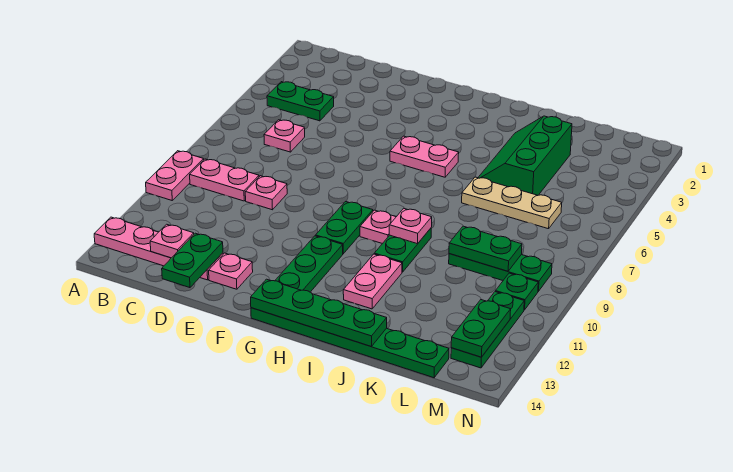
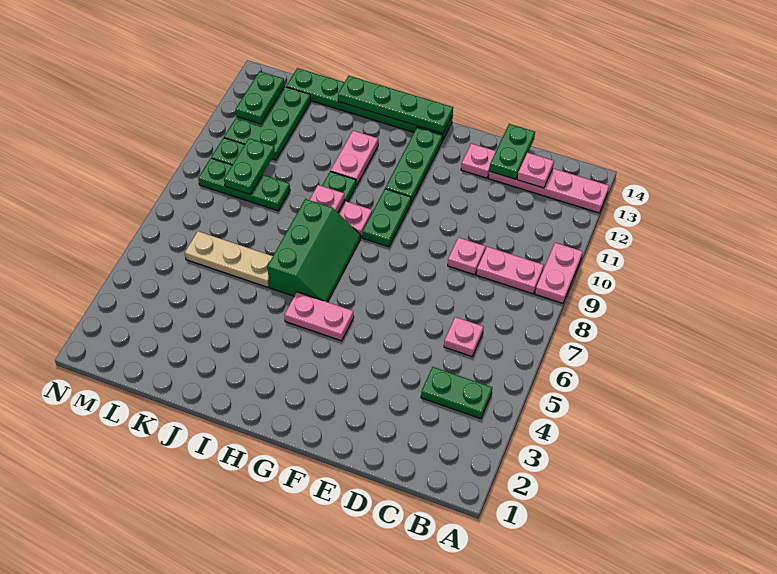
green slope J3:K5 level 1 top K -> green slope H6:I8 level 1 top I
green plate K9:L9 level 2 -> green plate L9:L10 level 2
green plate M11:M13 level 1 -> green plate L11:M13 level 1

